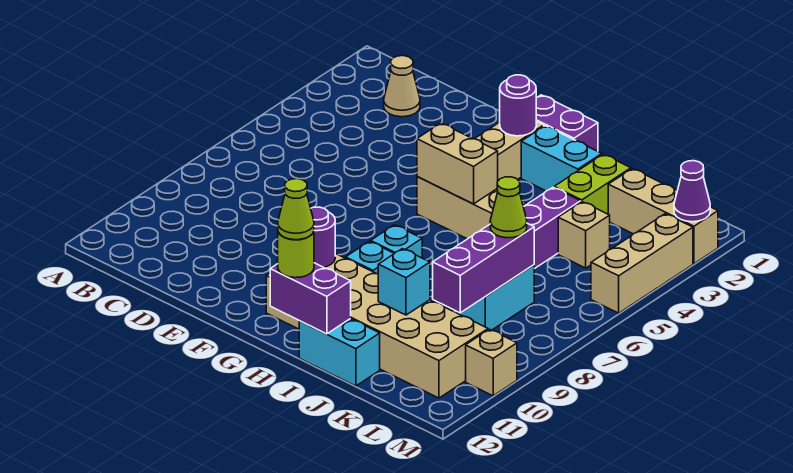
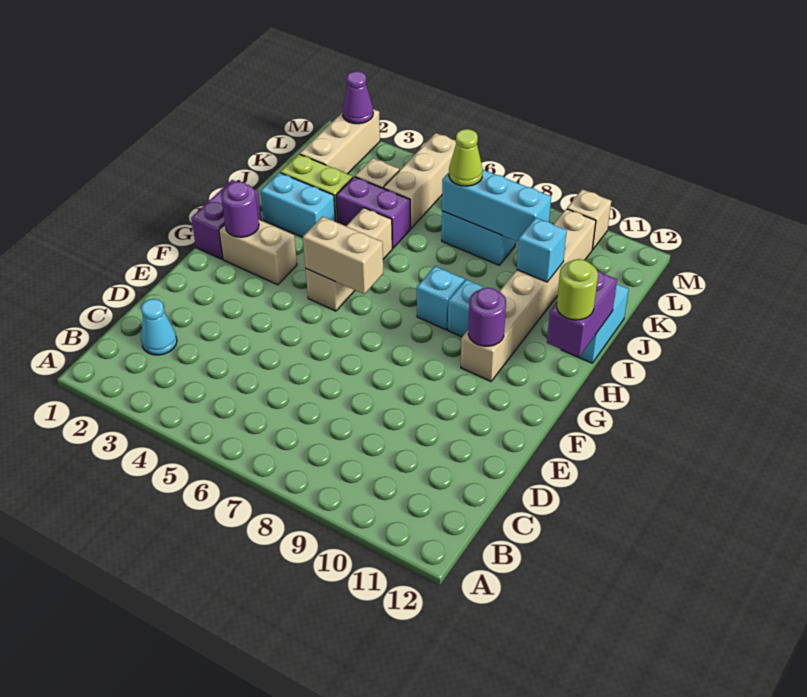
tan cone C2 level 1 -> cyan cone C2 level 1
tan brick G5:H5 level 2 -> tan brick G5:G6 level 2
tan brick G10:L11 level 1 -> tan brick G10:L10 level 1
cyan brick H2:I2 level 1 -> cyan brick I2:I3 level 1
lime cone H12 level 4 -> none
purple brick K7:K9 level 2 -> cyan brick K7:K9 level 2
tan brick M3:M5 level 1 -> tan brick K5:M5 level 1

